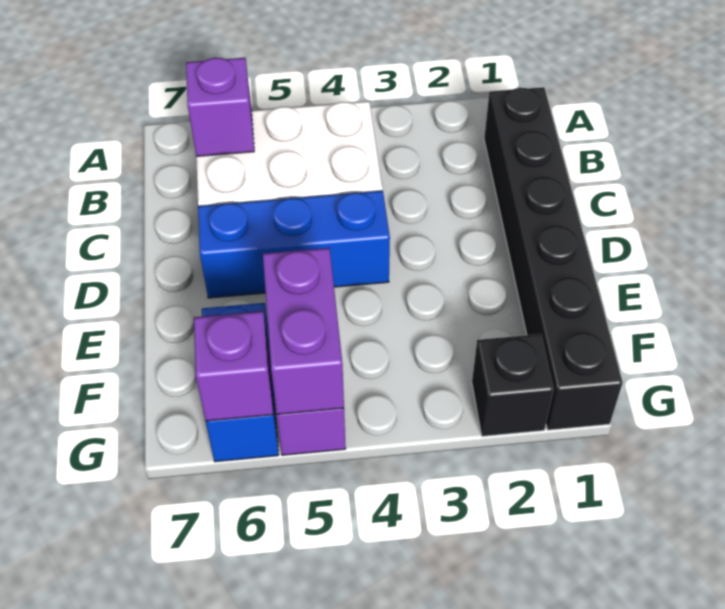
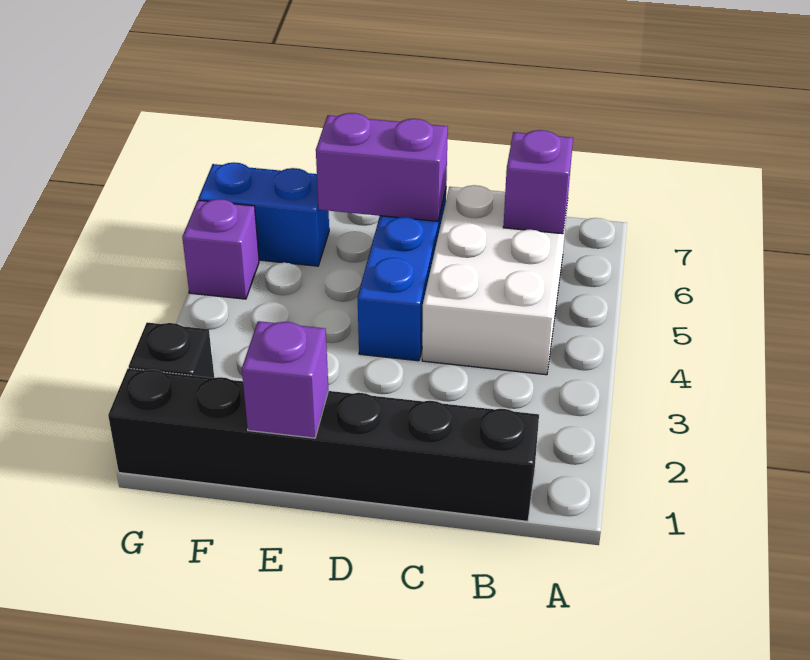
purple brick F5:G5 level 2 -> purple brick D6:E6 level 2
purple brick G6 level 2 -> purple brick E1 level 2

